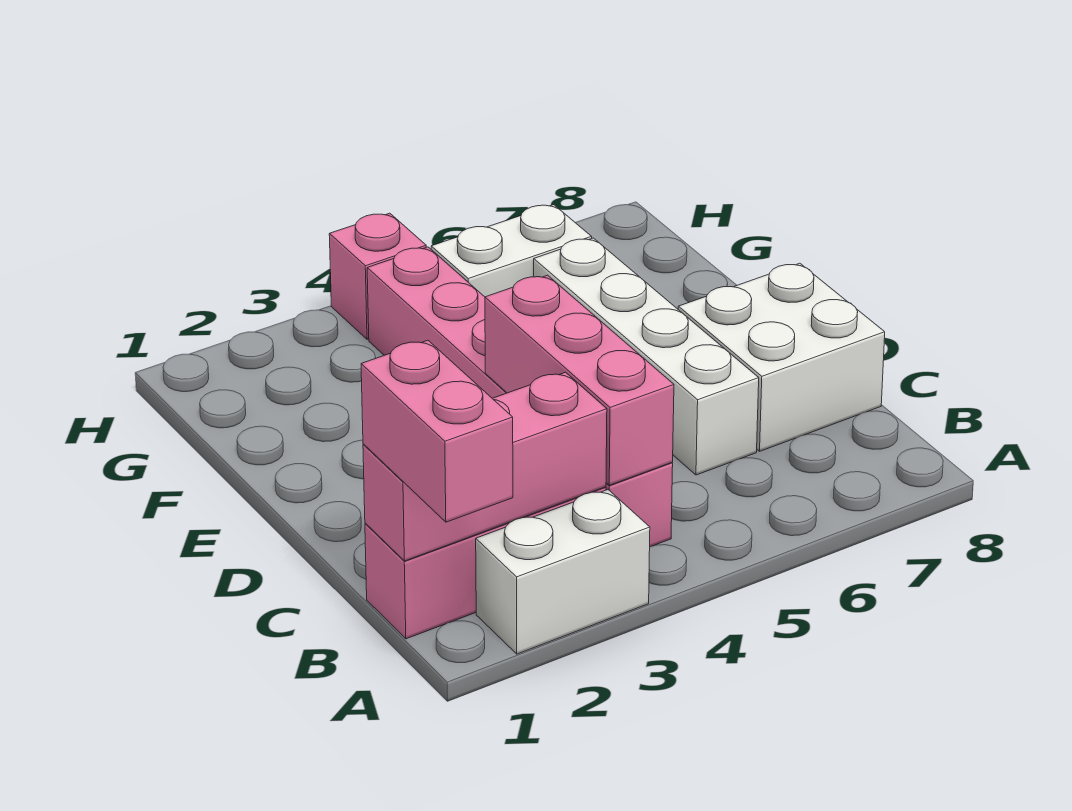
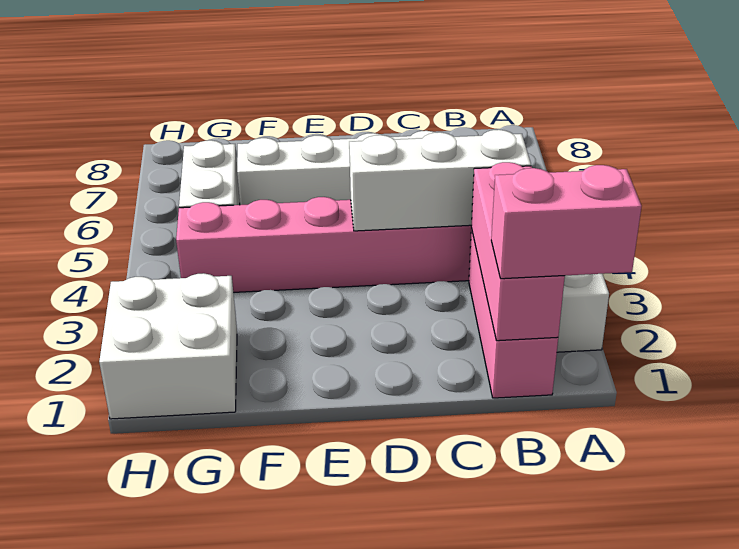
pink brick B4:D4 level 2 -> white brick B4:D4 level 2
white brick C7:D8 level 1 -> white brick G1:H2 level 1
pink brick H4 level 1 -> none

